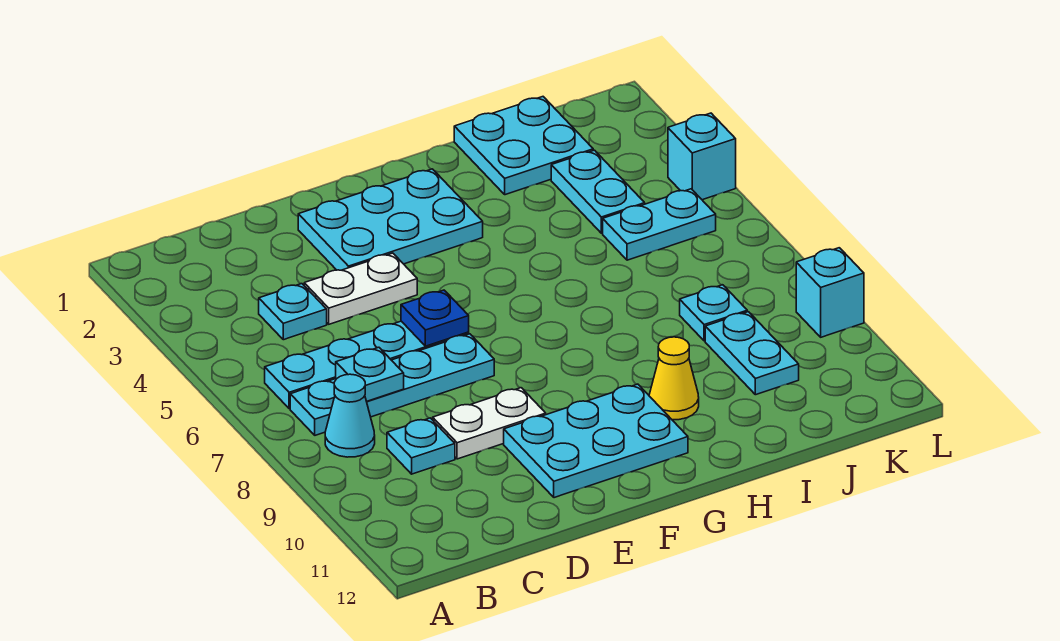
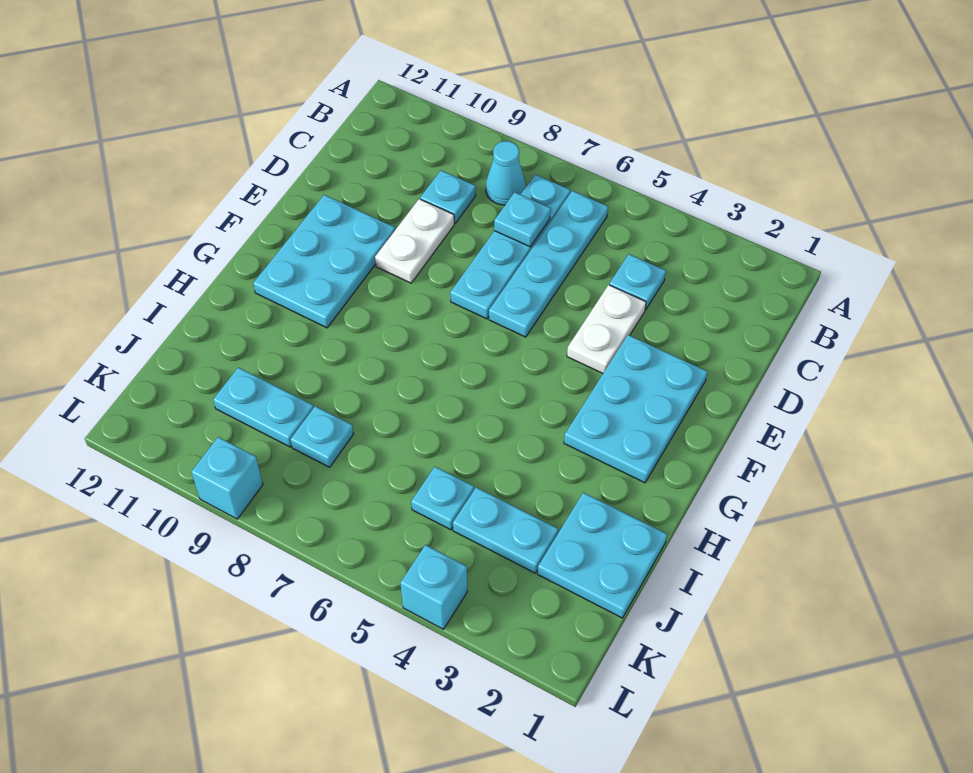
blue plate E6 level 2 -> none
yellow cone H10 level 1 -> none
cyan plate J5:K5 level 1 -> cyan plate J5 level 1

